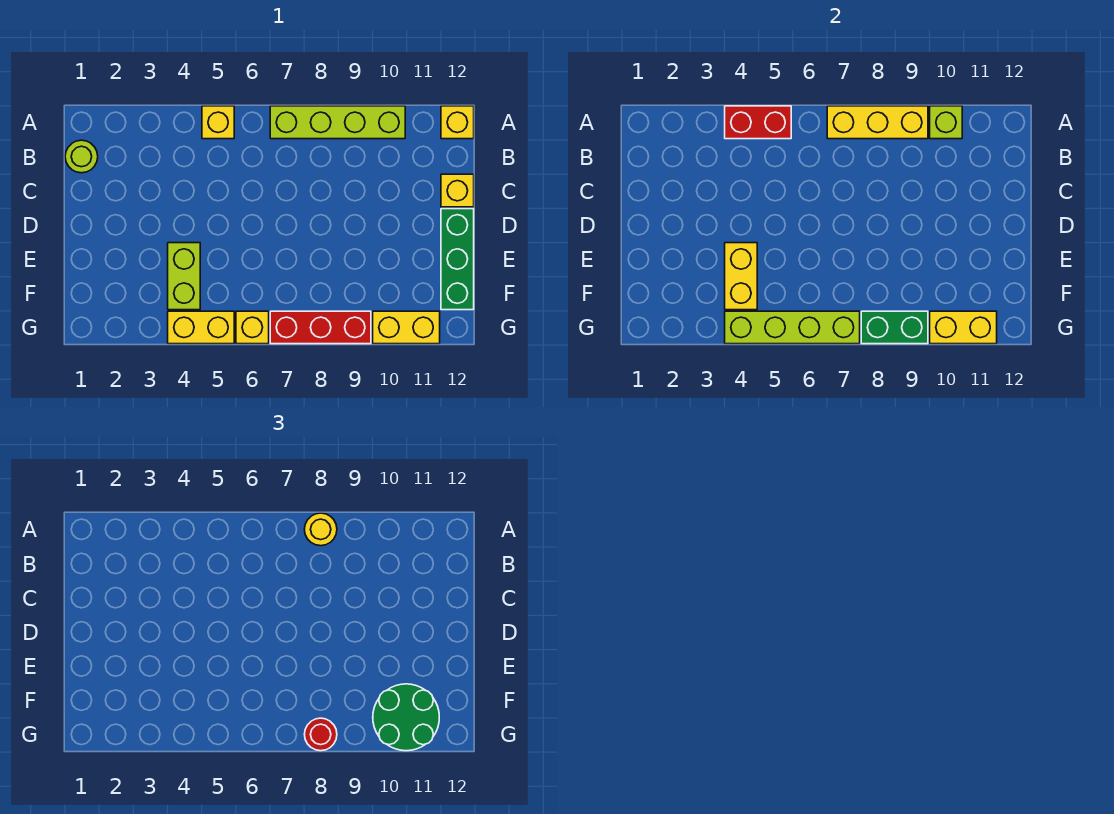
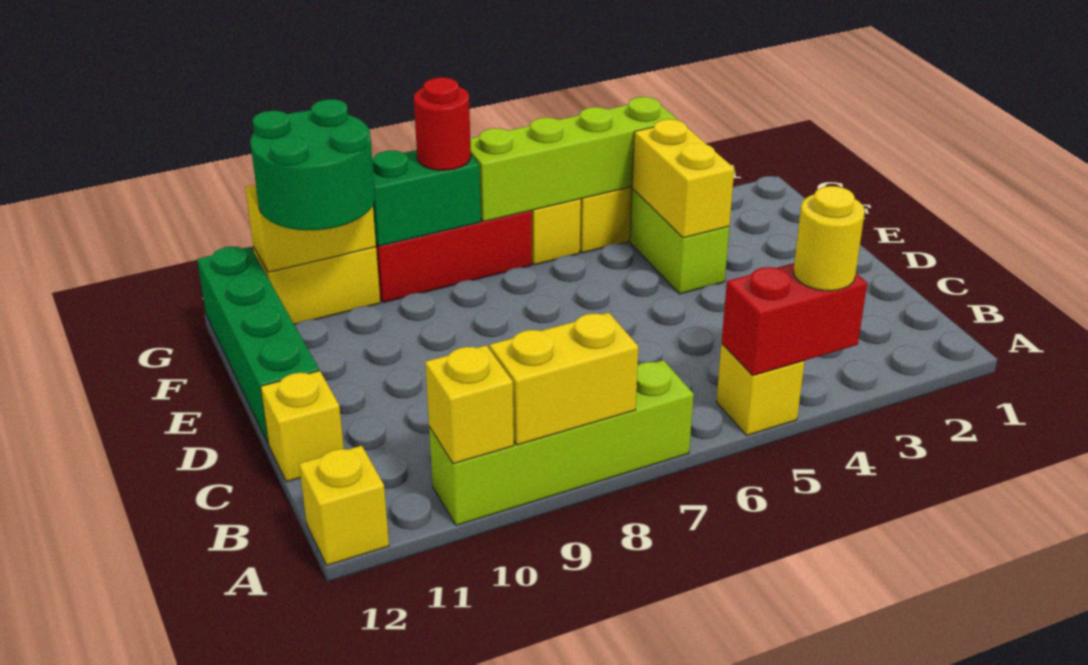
yellow brick A7:A9 level 2 -> yellow brick A8:A9 level 2
yellow round brick A8 level 3 -> yellow round brick A4 level 3
lime brick A10 level 2 -> yellow brick A10 level 2
lime round brick B1 level 1 -> none
green brick D12:F12 level 1 -> green brick D12:G12 level 1

